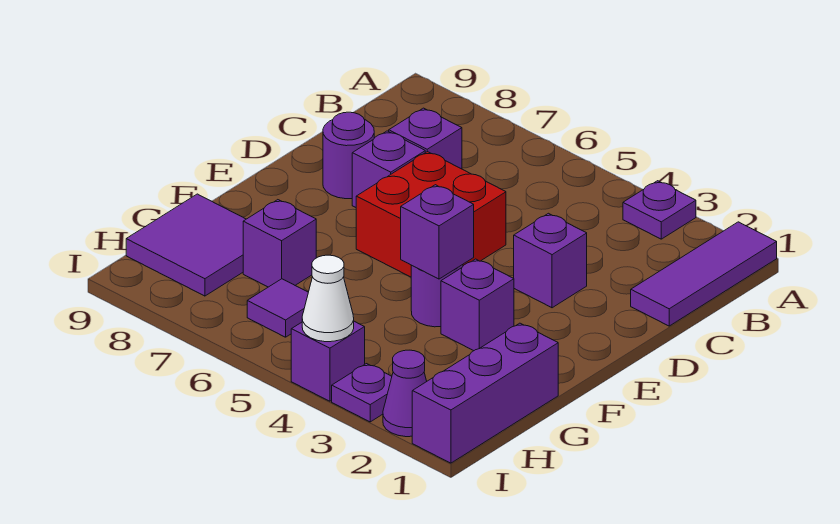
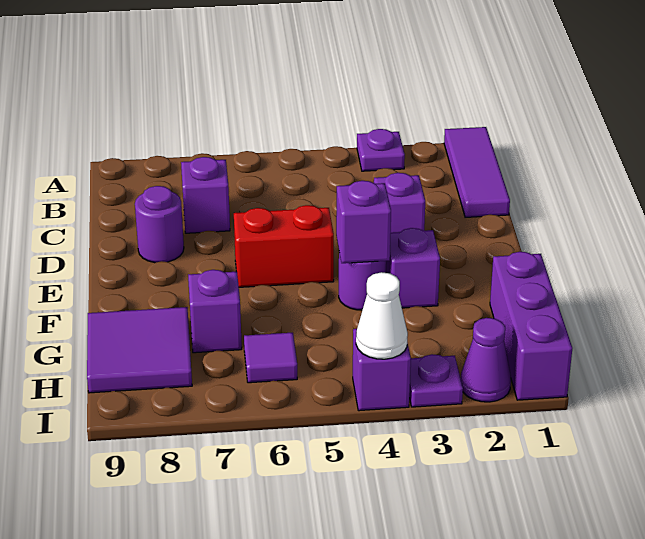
red brick D5:E6 level 1 -> red brick E5:E6 level 1
purple brick D7 level 1 -> none

